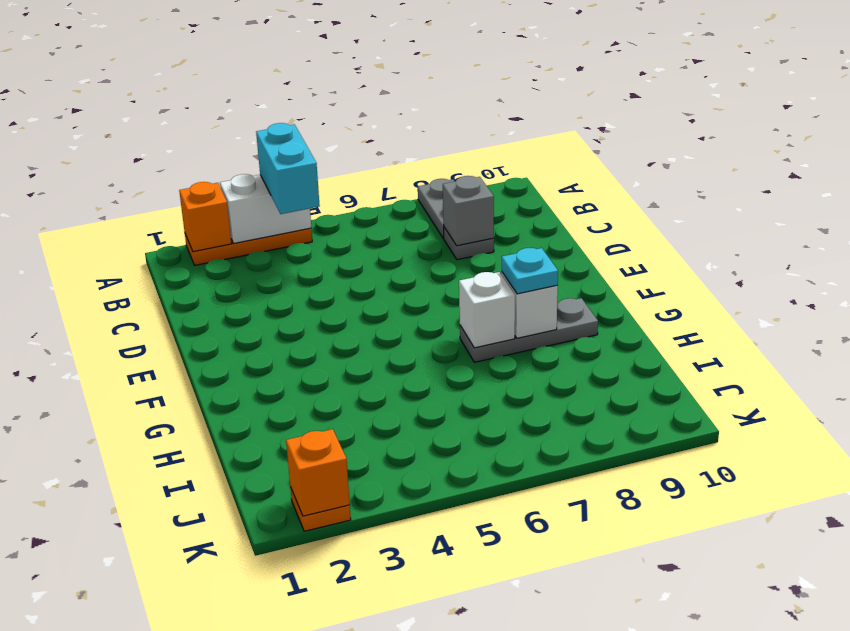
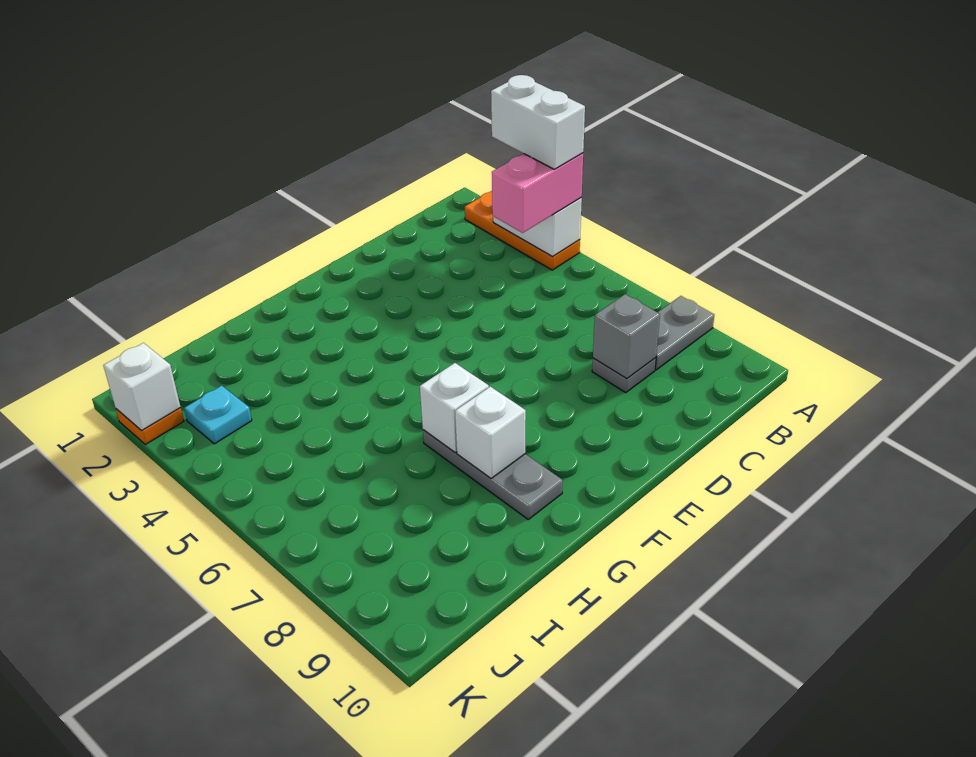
orange brick A2 level 2 -> none
none -> white brick A3:A4 level 4
cyan brick A4:B4 level 3 -> pink brick A4:B4 level 3
cyan plate G8 level 3 -> cyan plate J3 level 1
orange brick K2 level 2 -> white brick K2 level 2

